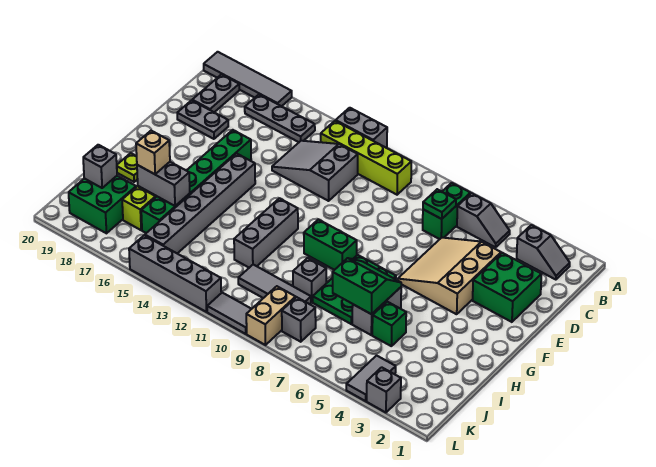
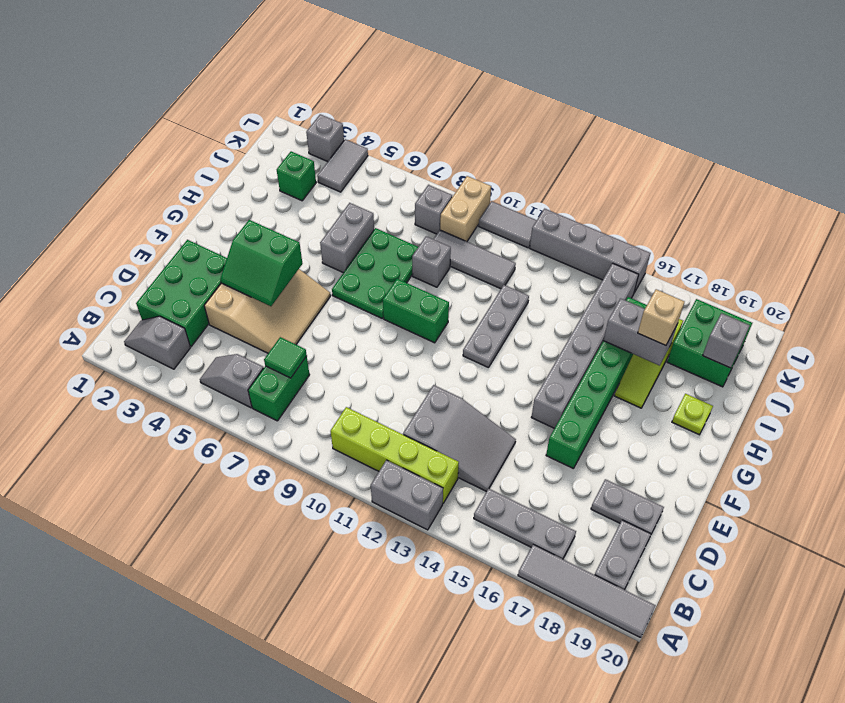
green plate C7 level 2 -> green tile C7 level 2
green brick D2:E3 level 1 -> green brick C2:E3 level 1
grey brick G12:I12 level 1 -> grey plate G12:I12 level 1
green slope H6:I7 level 2 top I -> green slope E4:F5 level 2 top F
green brick I5 level 1 -> green brick J3 level 1

